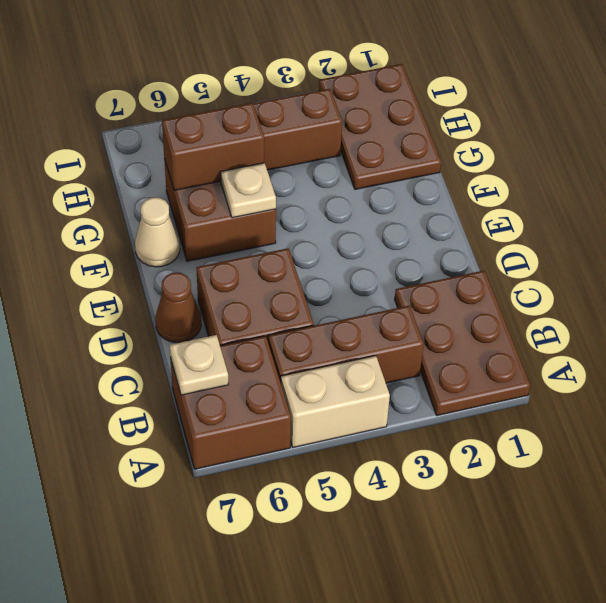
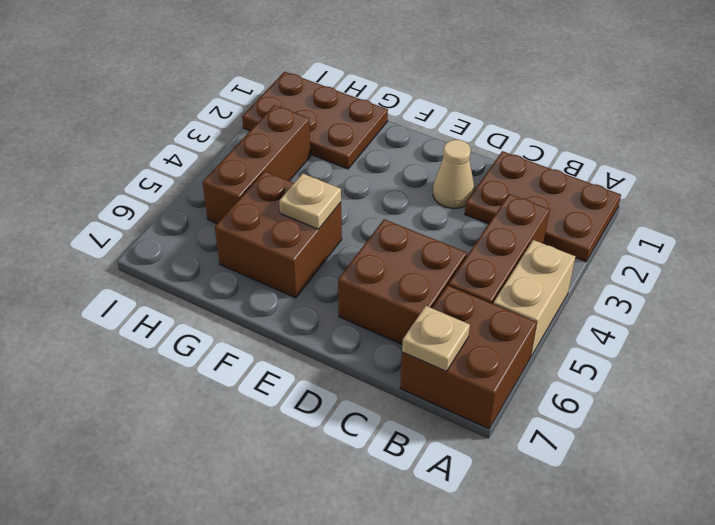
brown cone D7 level 1 -> none
tan cone F7 level 1 -> tan cone D2 level 1
brown brick G5:G6 level 2 -> none

